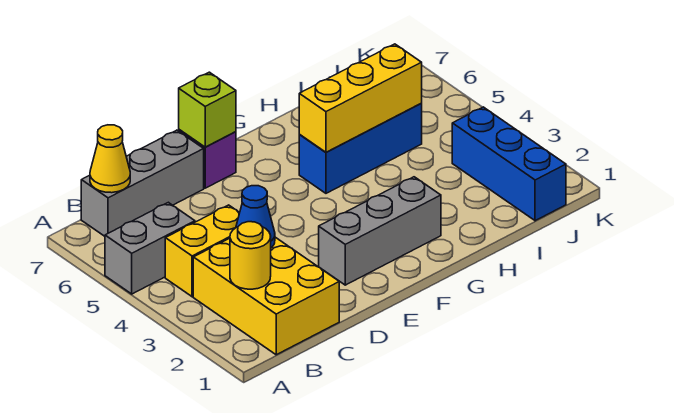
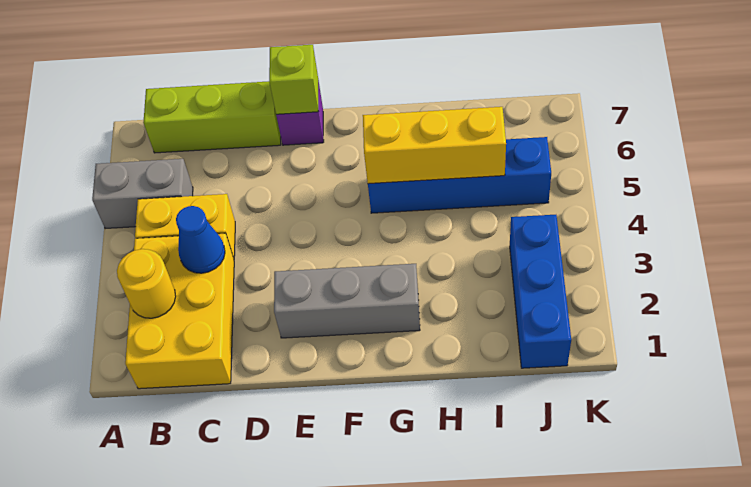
grey brick B7:D7 level 1 -> lime brick B7:D7 level 1
yellow cone B7 level 2 -> none
blue brick G5:I5 level 1 -> blue brick G5:J5 level 1

